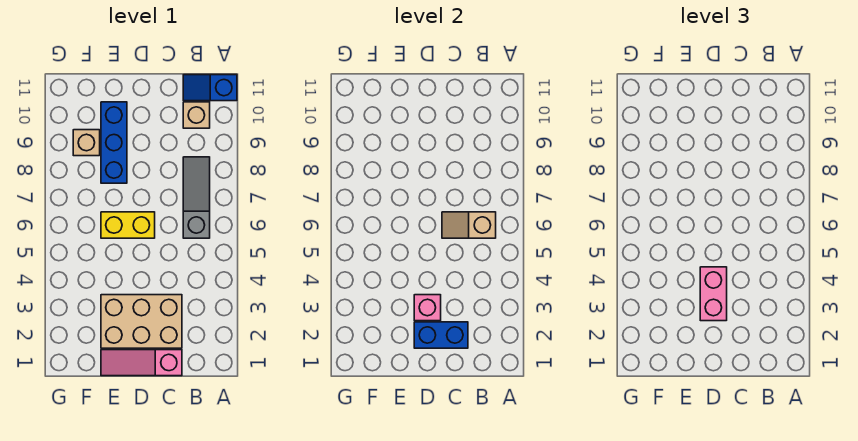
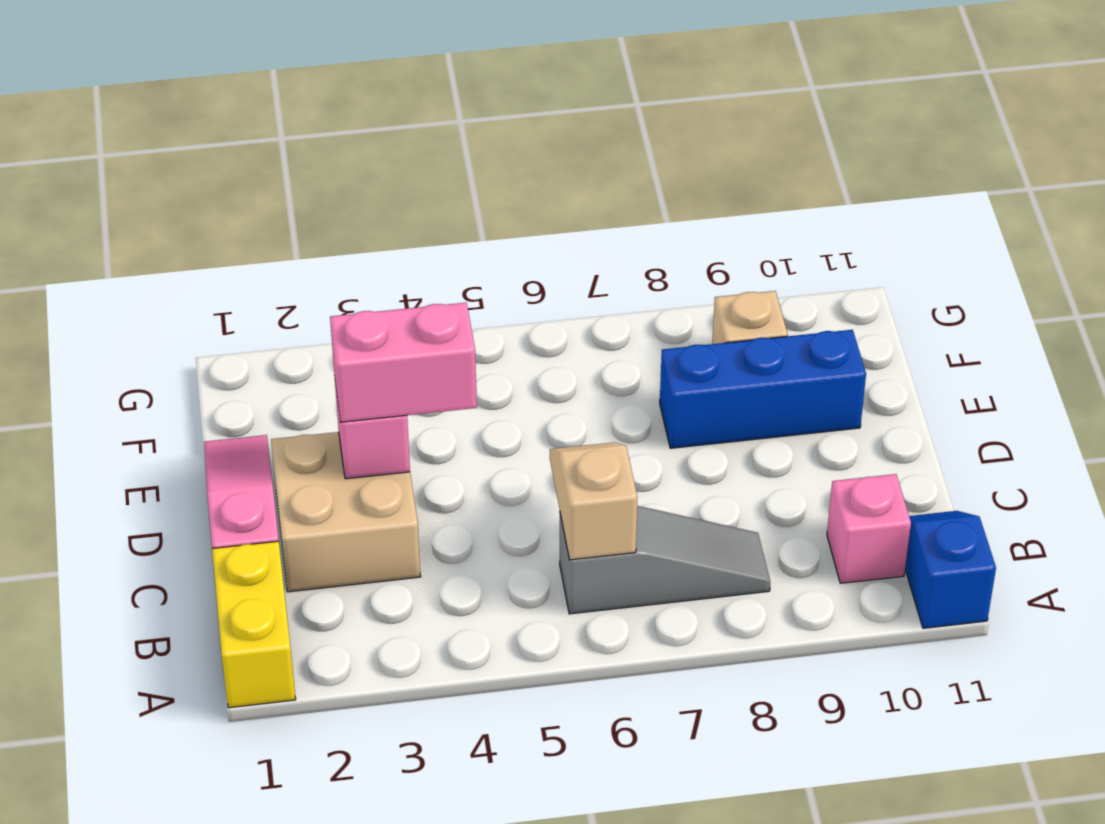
tan brick B10 level 1 -> pink brick B10 level 1
tan brick C2:E3 level 1 -> tan brick C2:D3 level 1
blue brick C2:D2 level 2 -> none
yellow brick D6:E6 level 1 -> yellow brick A1:B1 level 1

